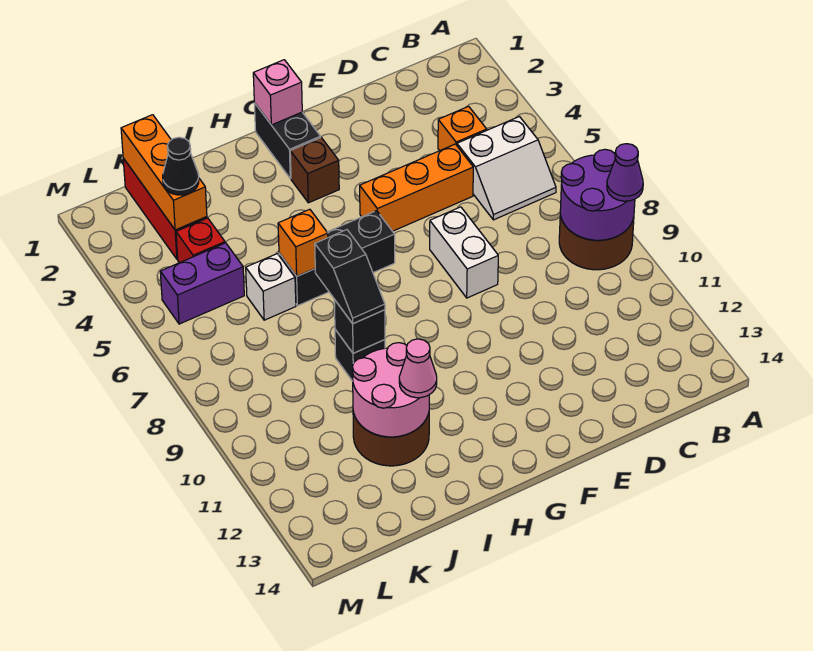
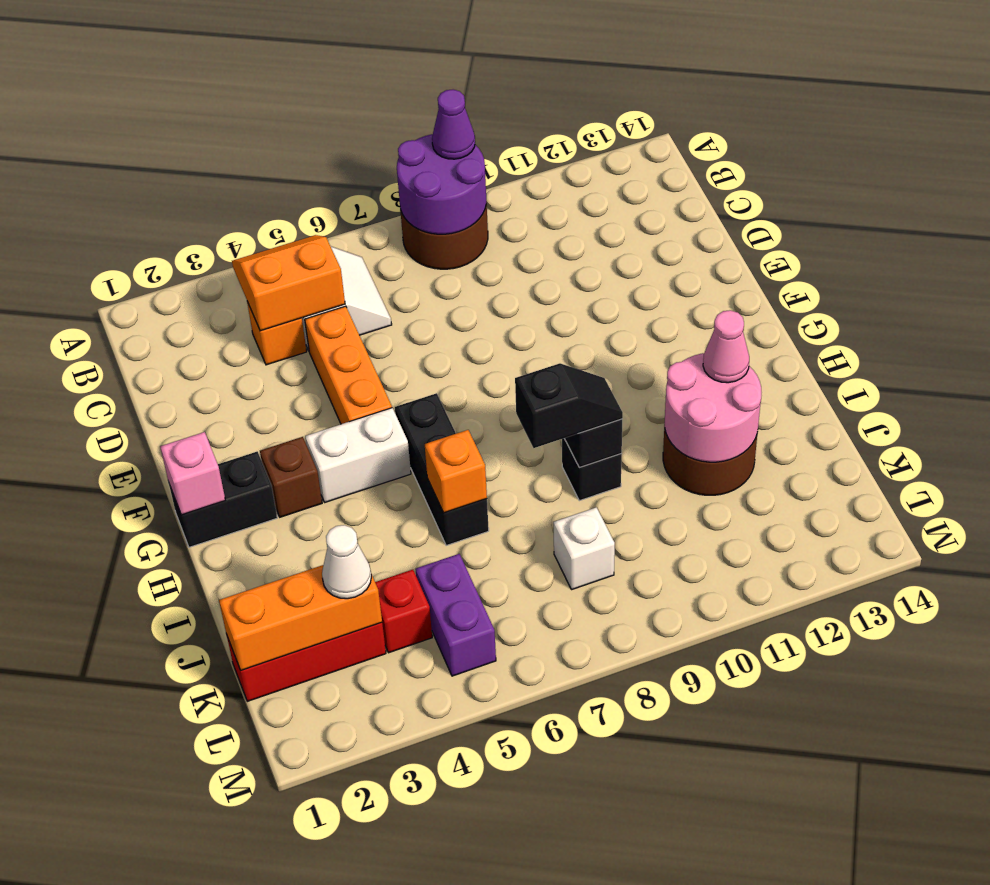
none -> orange slope B4:C5 level 2 top C
white brick E7:E8 level 1 -> white brick G4:G5 level 1
white brick J6 level 1 -> white brick K8 level 1
black cone K3 level 3 -> white cone K3 level 3

